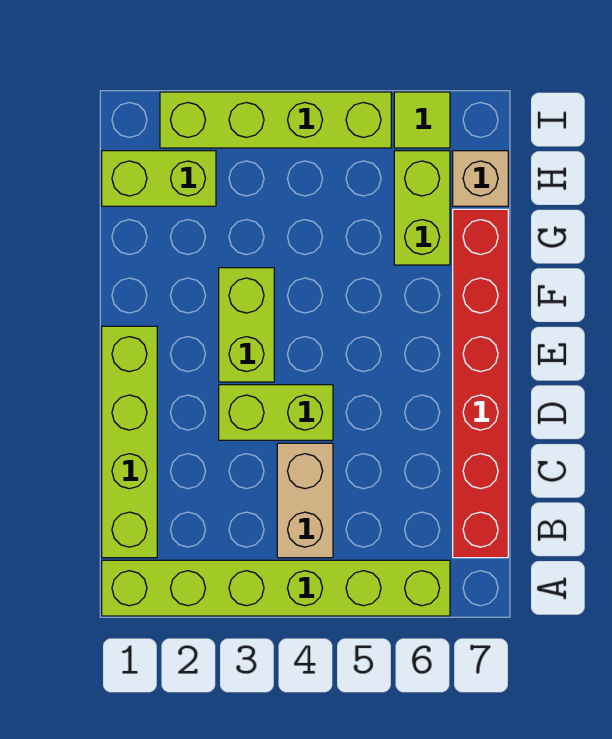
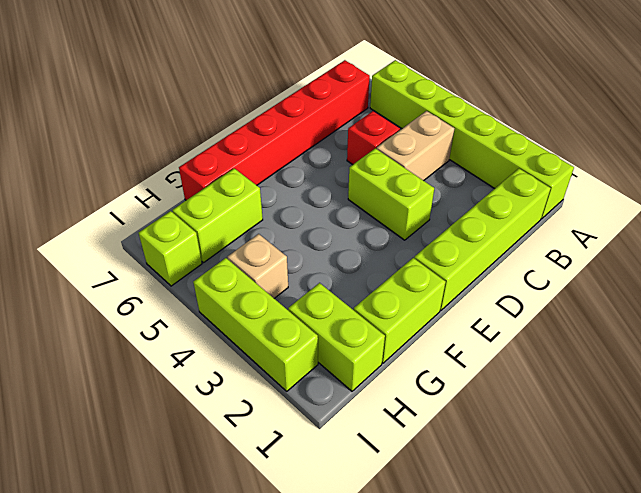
none -> red brick C5 level 1
lime brick E3:F3 level 1 -> lime brick F1:G1 level 1
tan brick H7 level 1 -> tan brick H4 level 1
lime brick I2:I5 level 1 -> lime brick I2:I4 level 1
lime tile I6 level 1 -> lime brick I6 level 1

